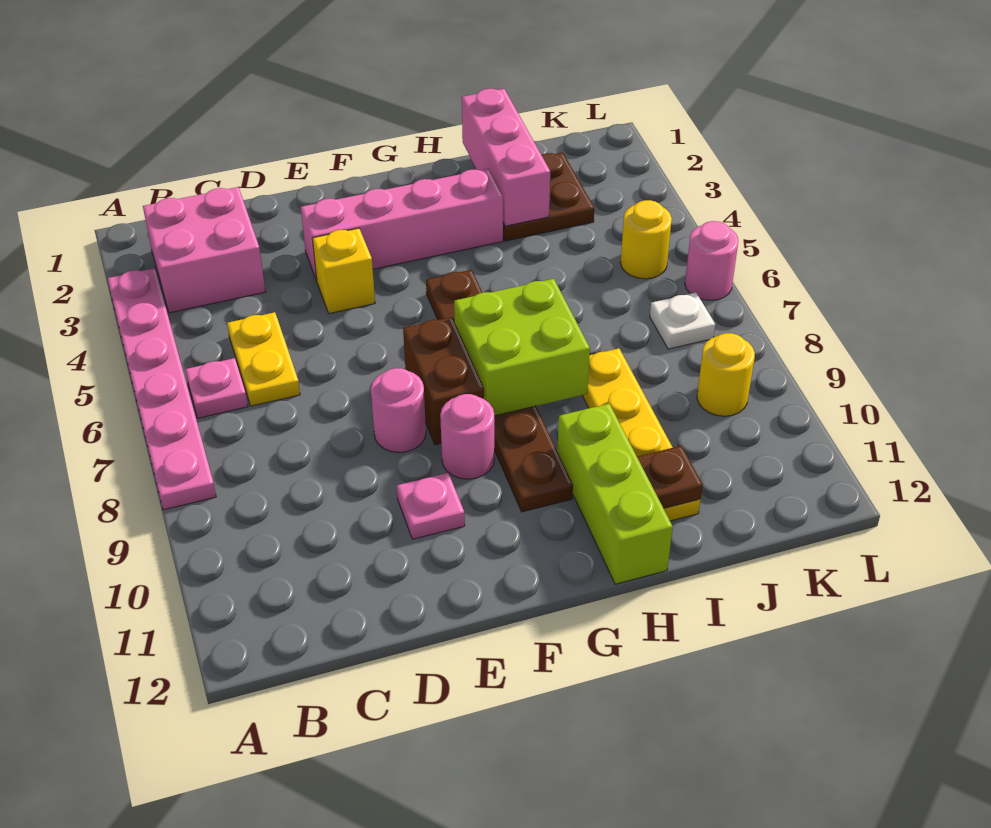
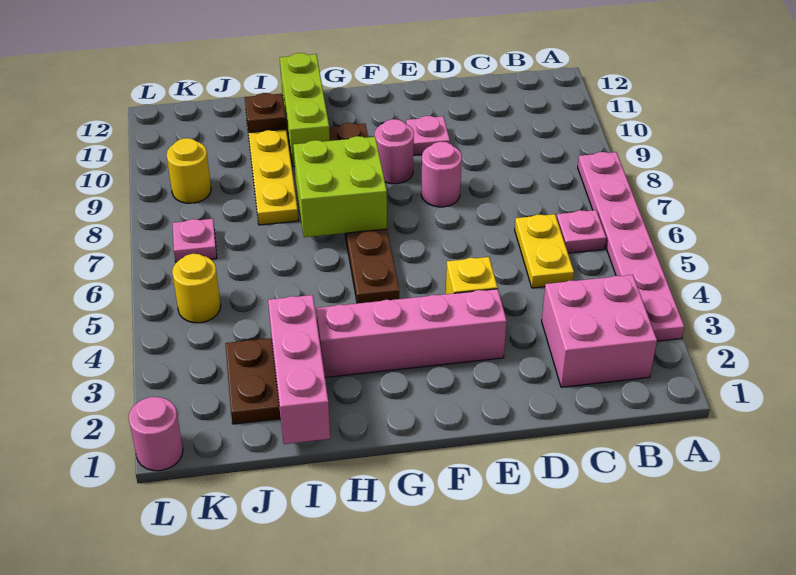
brown brick F7:F8 level 1 -> none
white plate K7 level 1 -> pink plate K7 level 1
pink round brick L6 level 1 -> pink round brick L1 level 1

